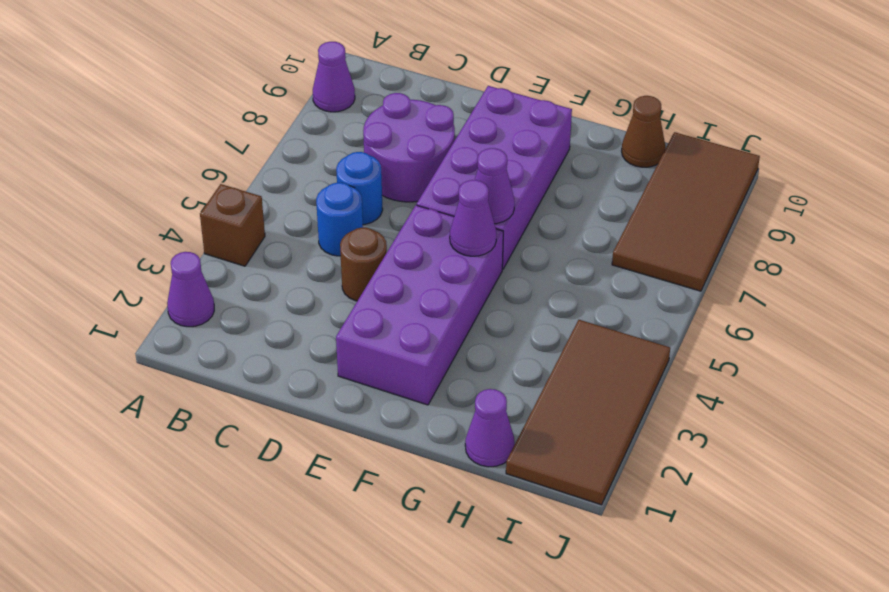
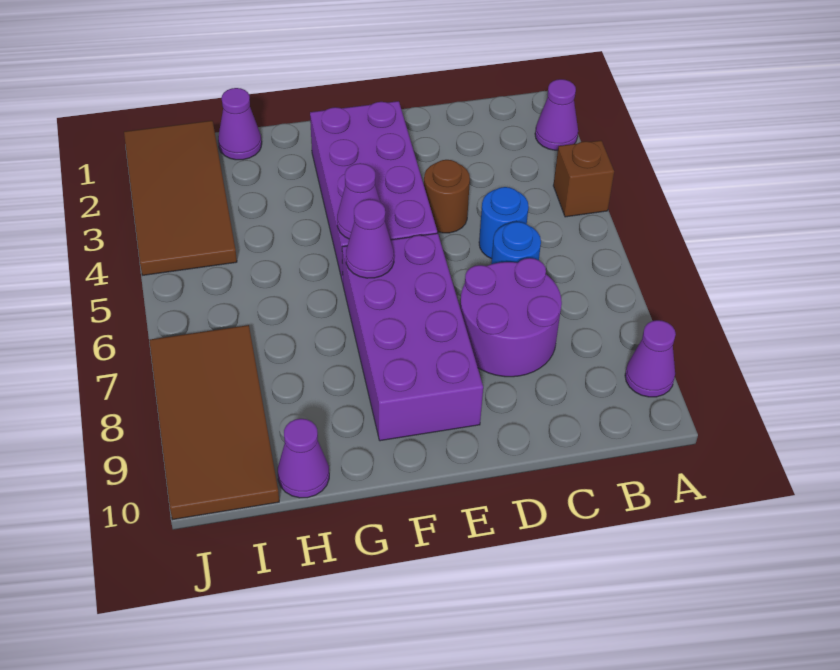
brown cone H10 level 1 -> purple cone H10 level 1

